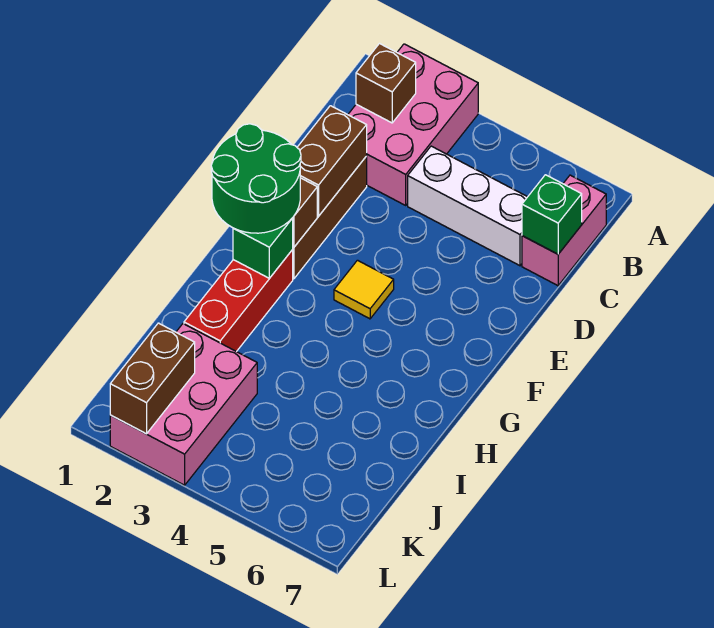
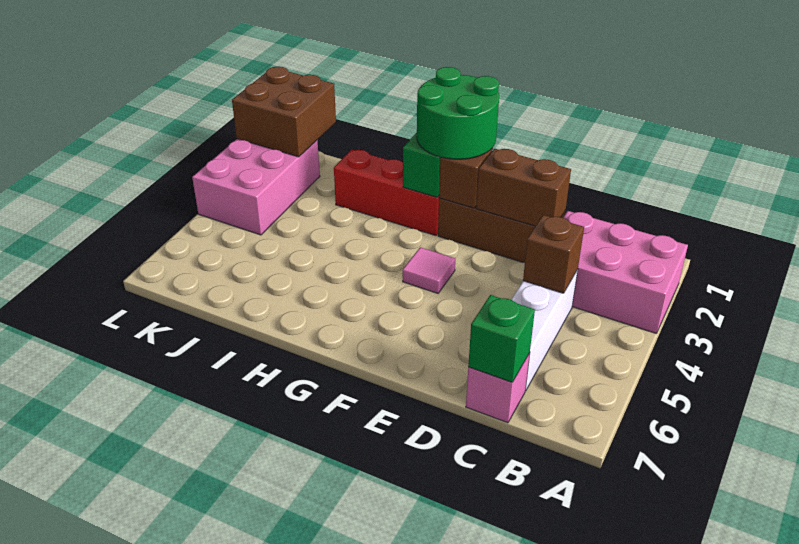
brown brick B2 level 2 -> brown brick C4 level 2
pink brick B7:C7 level 1 -> pink brick C7 level 1
yellow tile F4 level 1 -> pink tile F4 level 1
pink brick J2:L3 level 1 -> pink brick K2:L4 level 1
brown brick K2:L2 level 2 -> brown brick K1:L2 level 2

